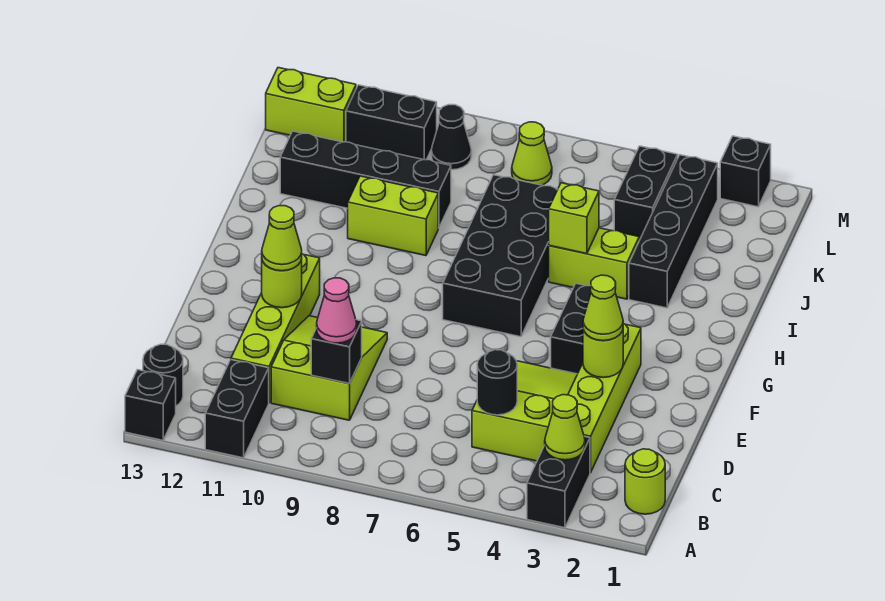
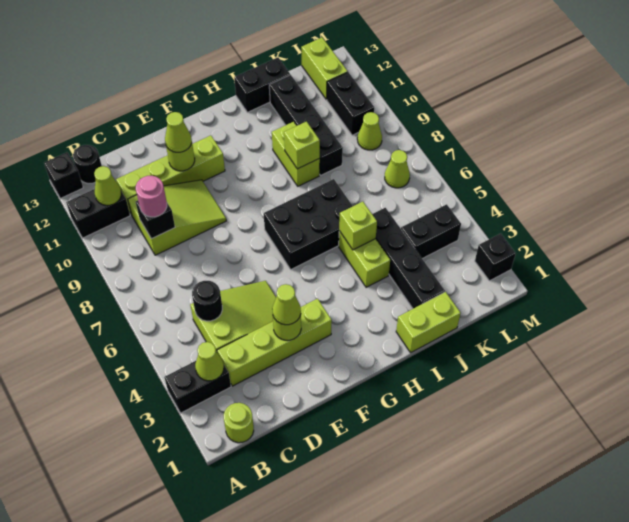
none -> lime cone B11 level 2
pink cone C9 level 3 -> pink round brick C9 level 3
black brick F4:G4 level 1 -> black brick I13:J13 level 1
black brick G6:J7 level 1 -> black brick G6:I7 level 1
none -> lime brick I1:J1 level 1
black brick I3:L3 level 1 -> black brick J2:J5 level 1
none -> lime brick I9 level 2
black cone L9 level 1 -> lime cone L9 level 1

